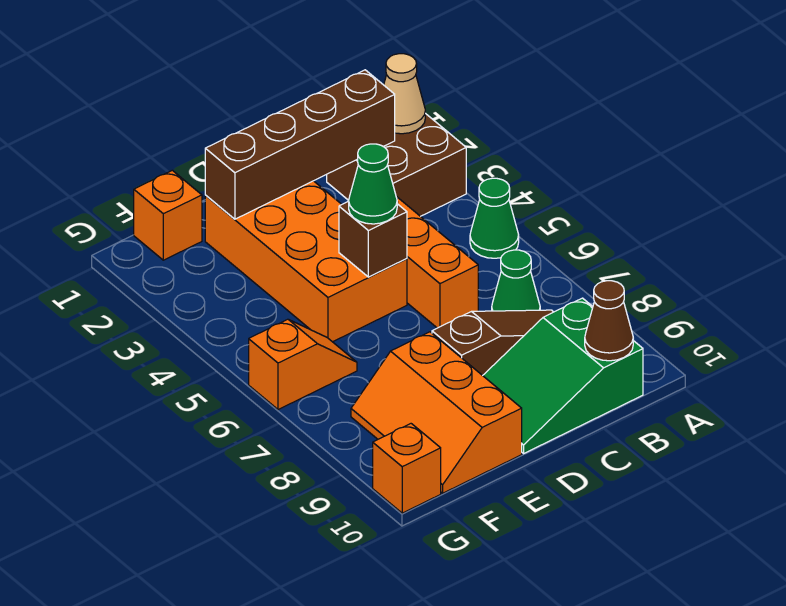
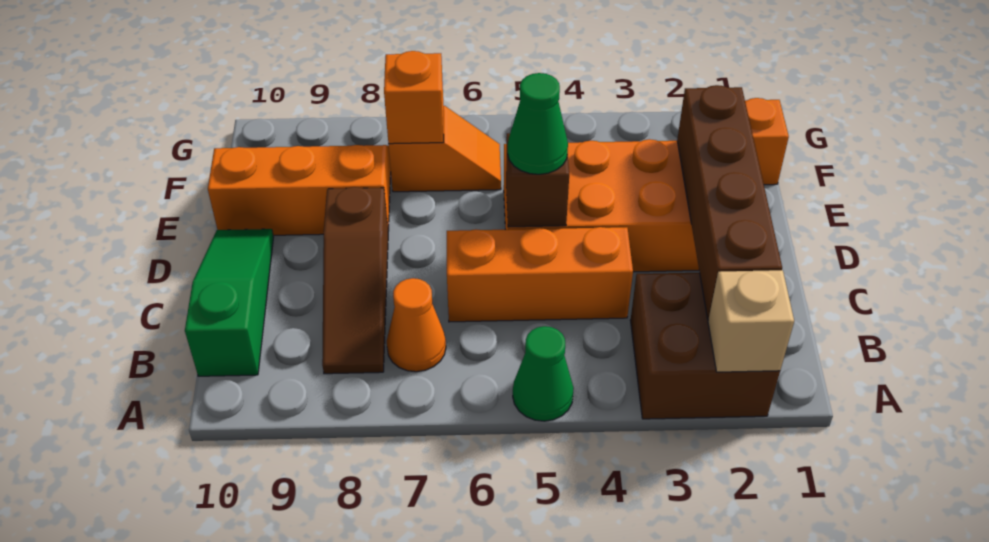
tan cone A2 level 2 -> tan brick A2 level 2
green cone B7 level 1 -> orange cone B7 level 1
green slope B9:D10 level 1 top B -> green slope B10:D10 level 1 top B
brown cone B10 level 2 -> none
orange slope F6:G6 level 1 top G -> orange slope F6:F7 level 1 top 7
orange brick G10 level 1 -> orange brick F7 level 2

